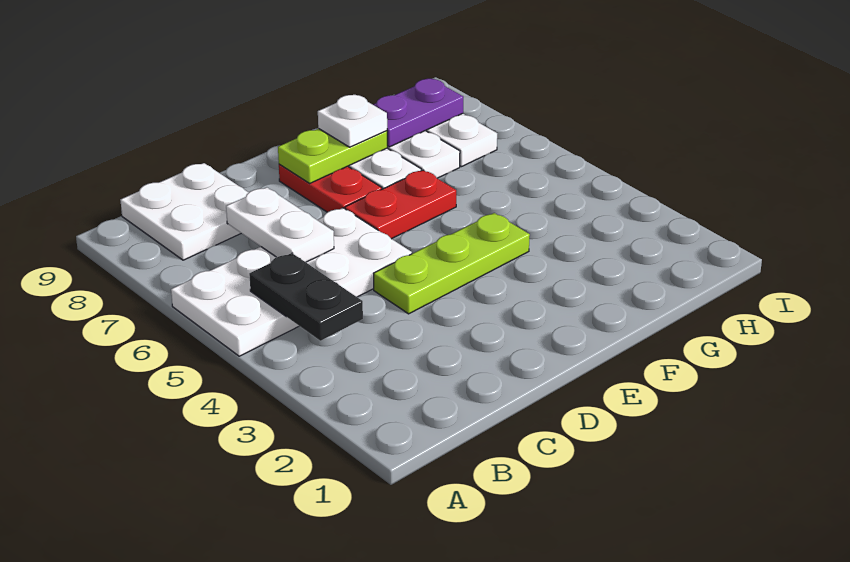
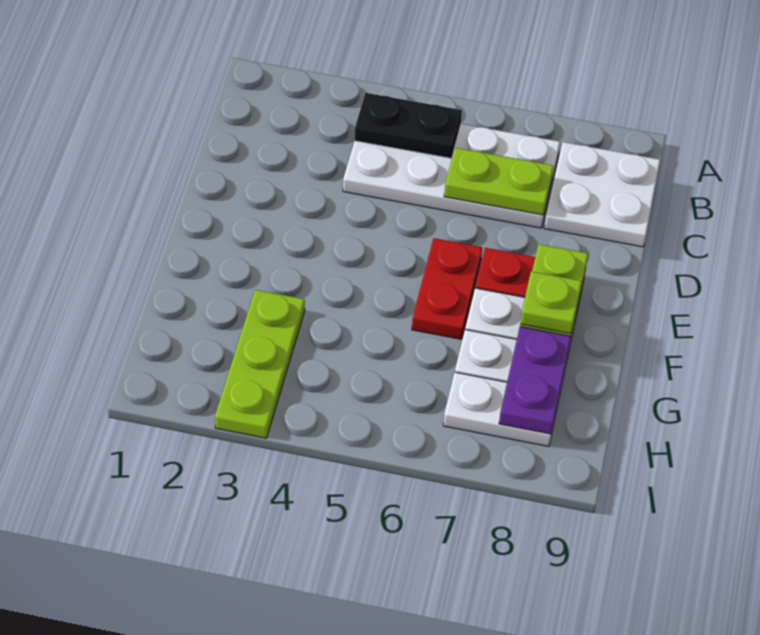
white plate A5:D6 level 1 -> white plate B4:C7 level 1
white plate C6:C7 level 2 -> lime plate C6:C7 level 2
lime plate D4:F4 level 1 -> lime plate G3:I3 level 1
white plate F8 level 3 -> lime plate F8 level 3

